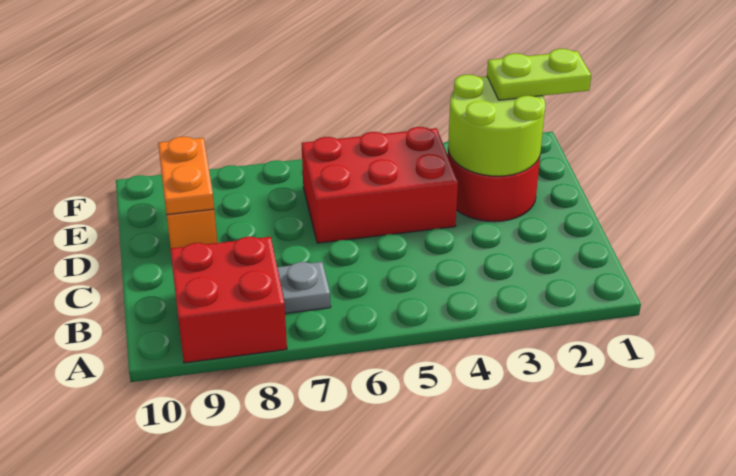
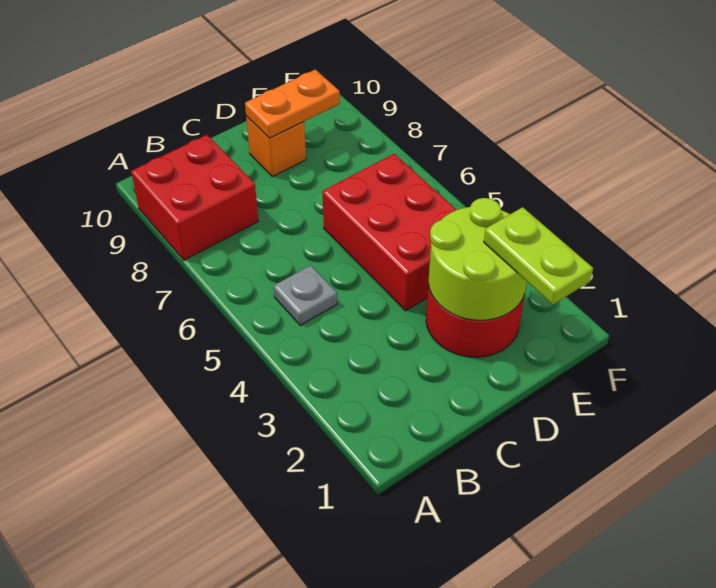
grey plate B7 level 1 -> grey plate B5 level 1

